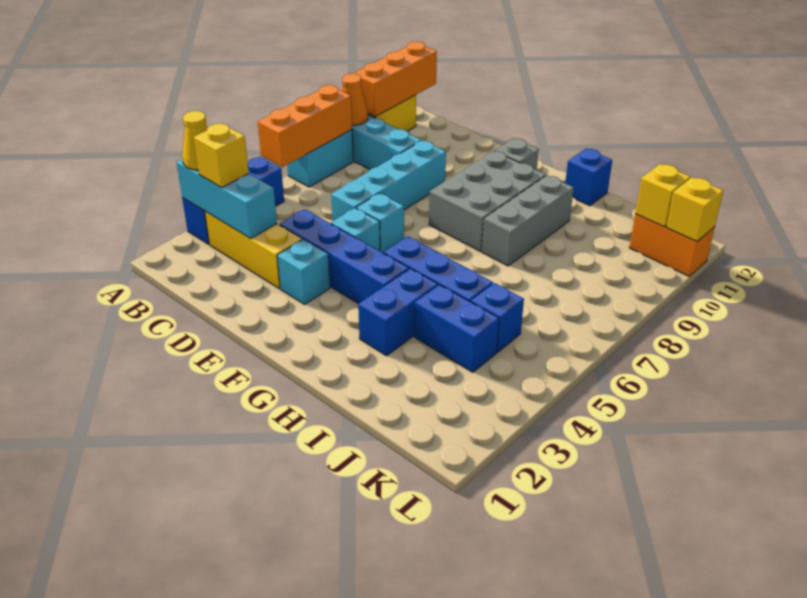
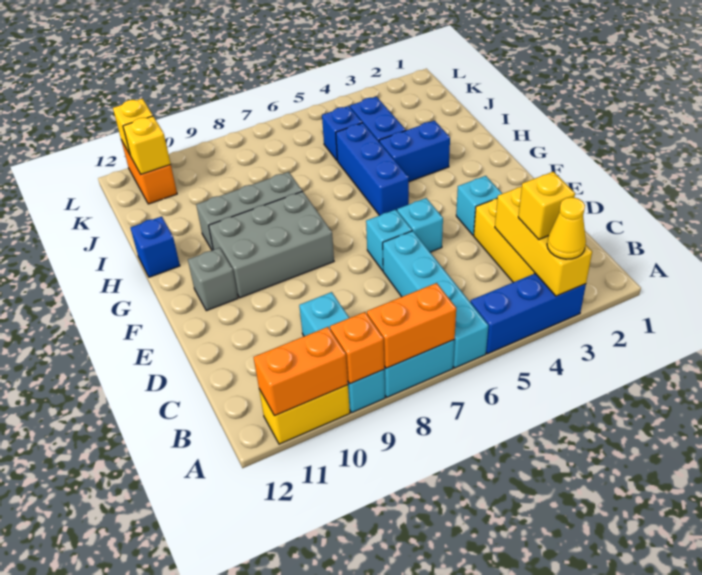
cyan brick A3:C3 level 2 -> yellow brick A3:C3 level 2
orange brick A6:A8 level 2 -> orange brick A7:A8 level 2
orange cone A9 level 2 -> orange brick A9 level 2
orange brick A10:A12 level 2 -> orange brick A10:A11 level 2
blue brick D4:G4 level 1 -> none
cyan brick D6:D9 level 1 -> cyan brick A6:D6 level 1

